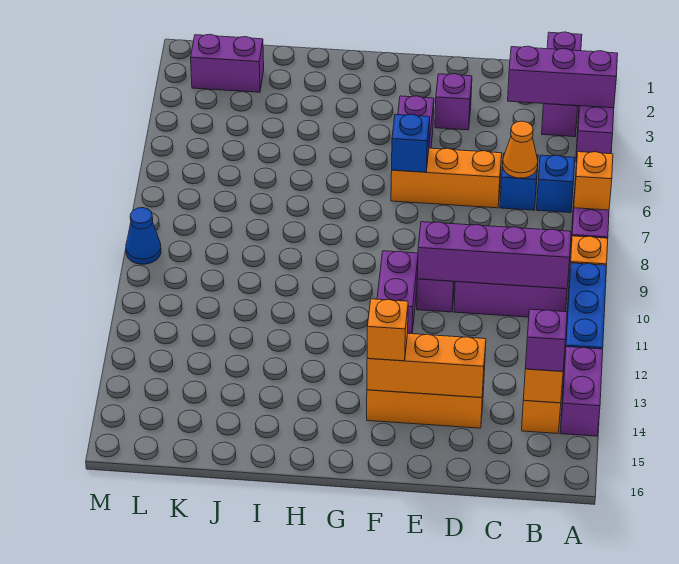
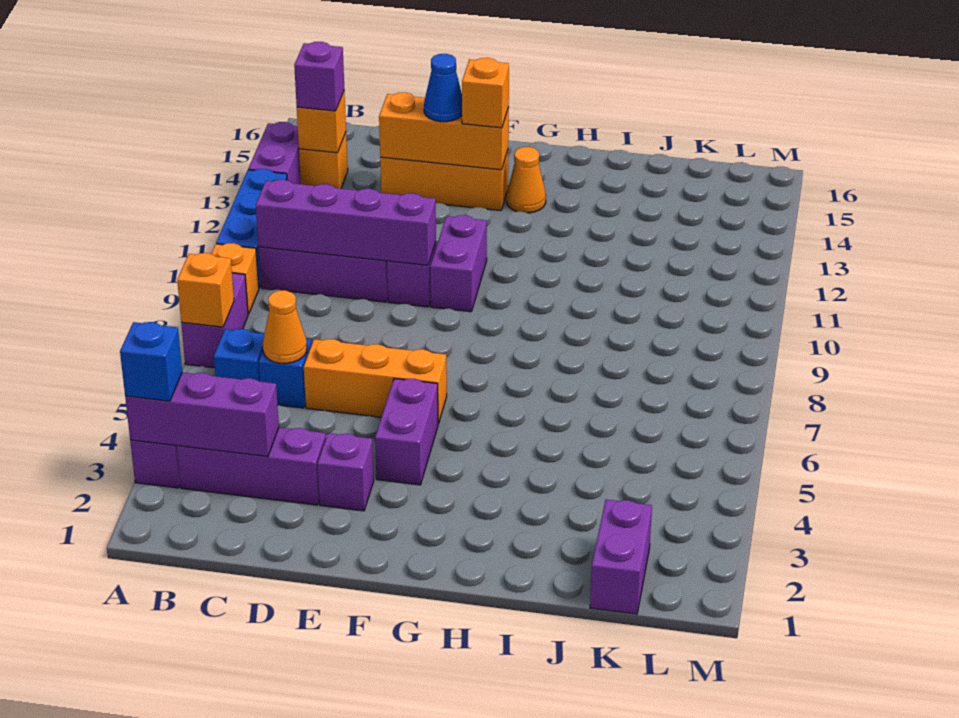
purple brick B1:B3 level 1 -> purple brick B3:D3 level 1
blue brick F6 level 2 -> blue brick A3 level 3
none -> orange cone G14 level 1
purple brick K2:L2 level 1 -> purple brick K1:K2 level 1
blue cone M9 level 1 -> blue cone E14 level 3

